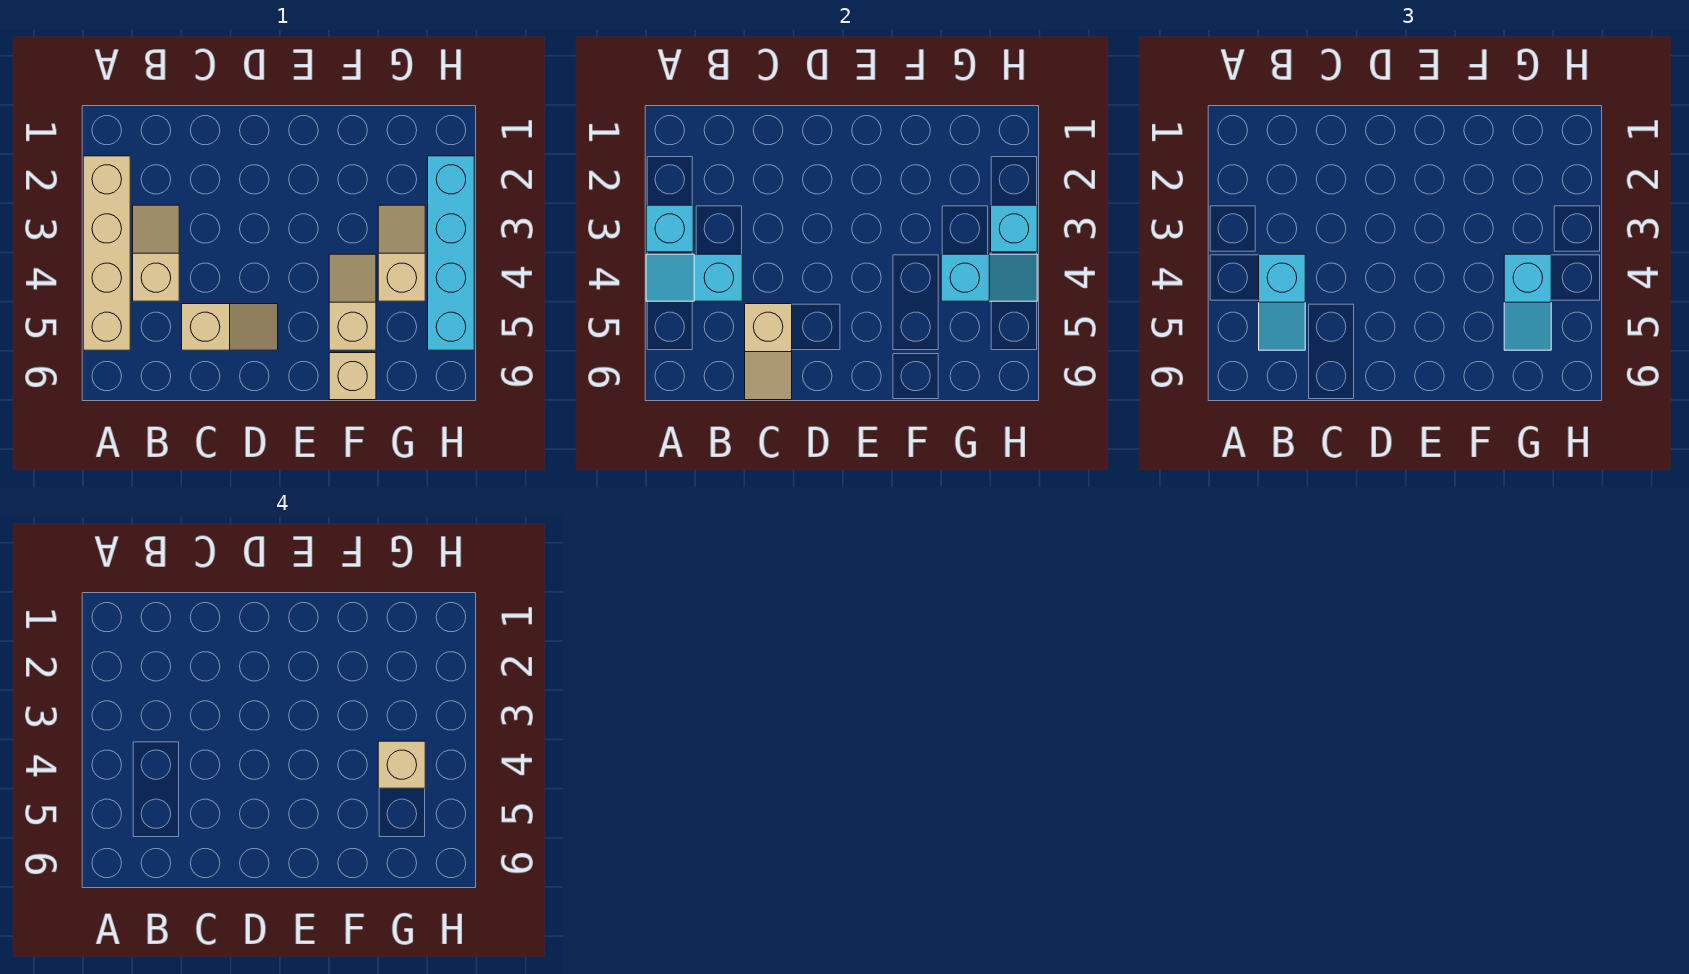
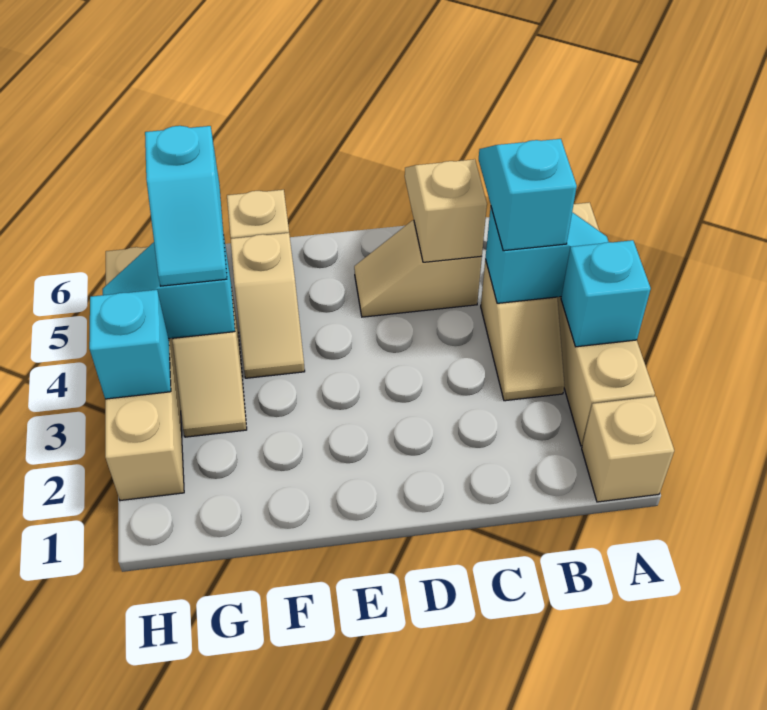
cyan slope G4:G5 level 3 top 4 -> cyan slope G4:G5 level 3 top 5
tan brick G4 level 4 -> tan brick A1 level 1
cyan brick H2:H5 level 1 -> tan brick H2:H5 level 1

